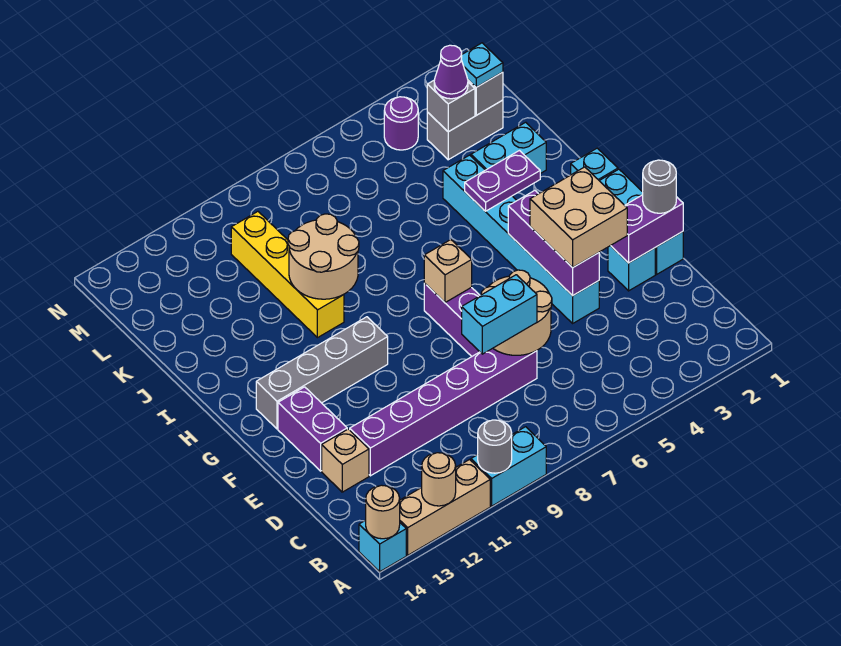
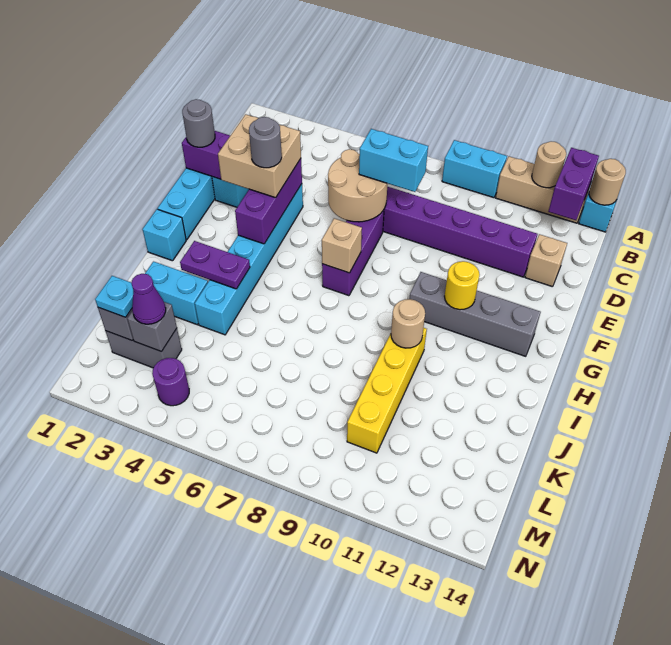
grey round brick A10 level 2 -> grey round brick F4 level 4
purple brick E13:F13 level 1 -> purple brick A13:B13 level 2
none -> yellow round brick G11 level 2
tan round brick I9:J10 level 2 -> tan round brick I10 level 2

